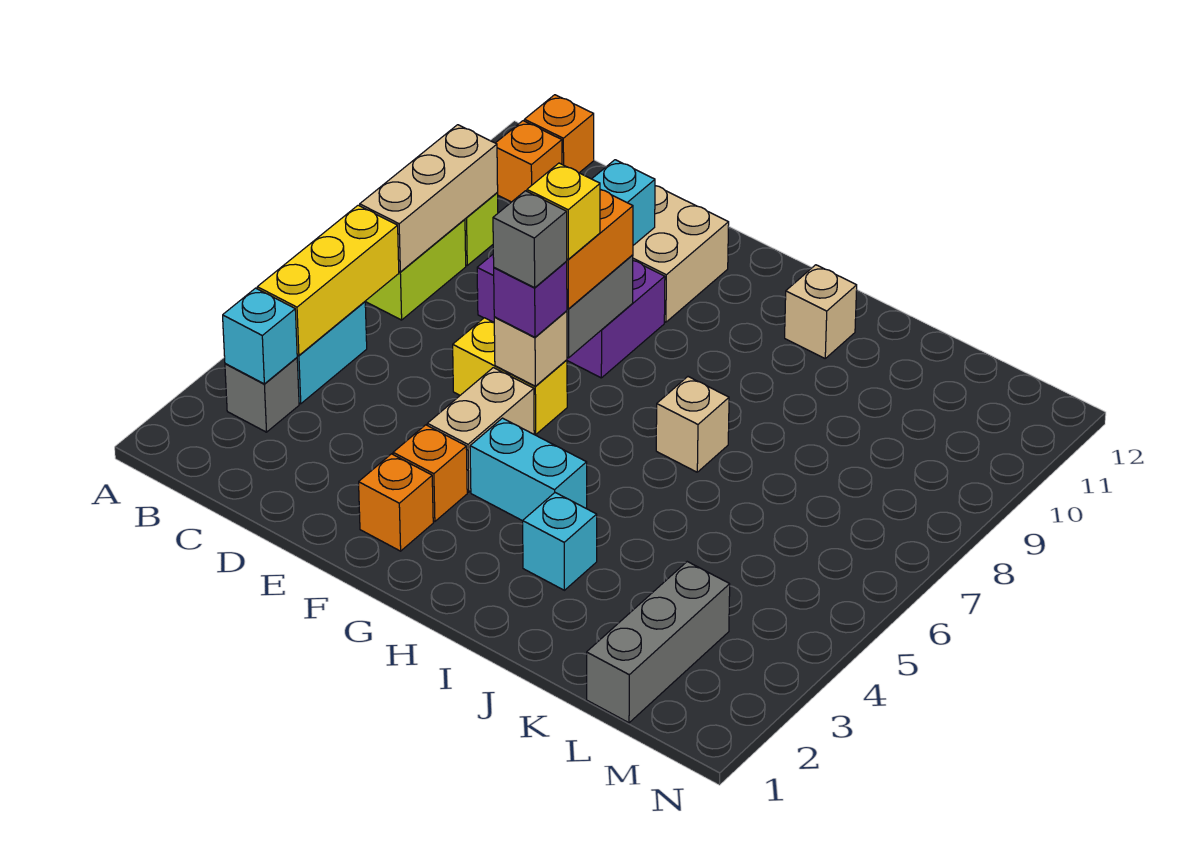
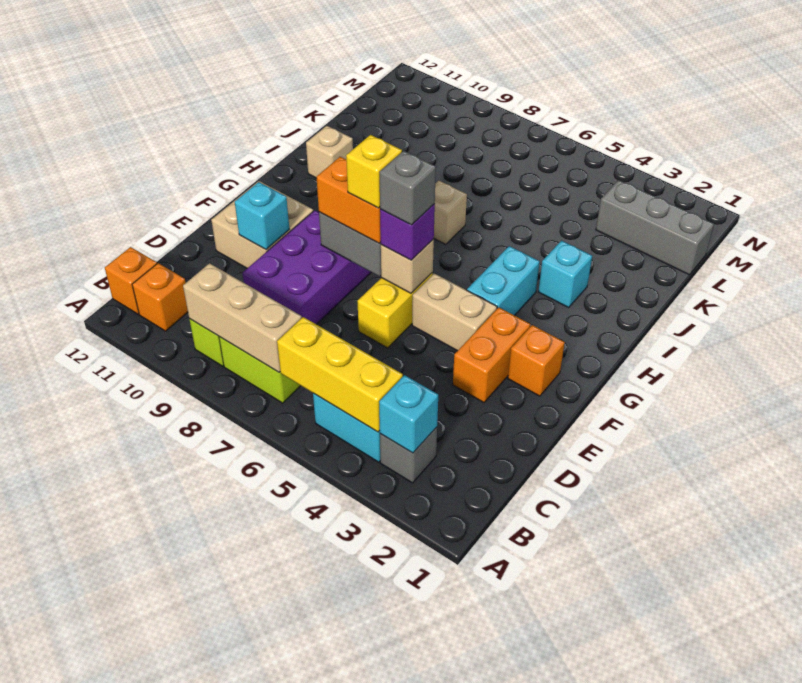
orange brick F3 level 1 -> orange brick E3:F3 level 1

